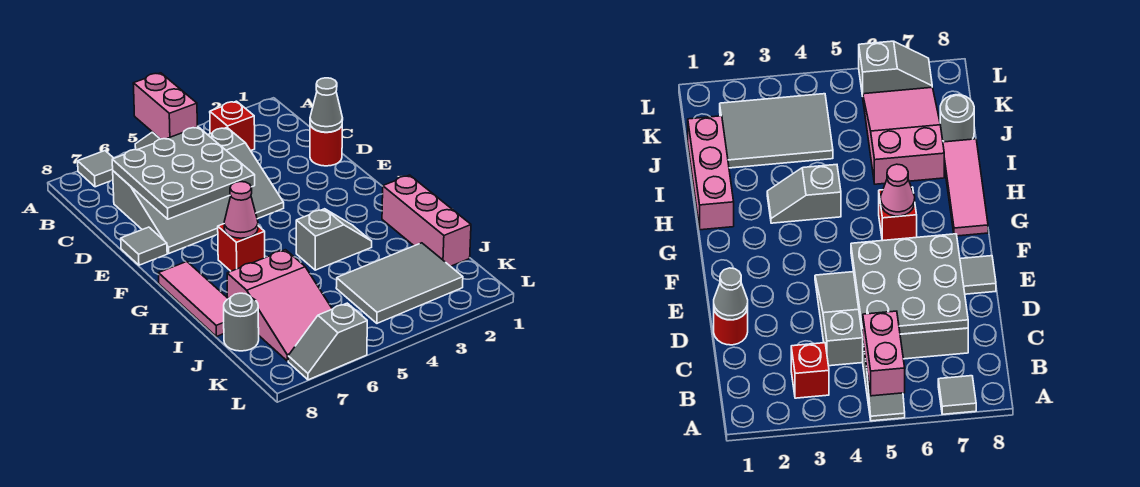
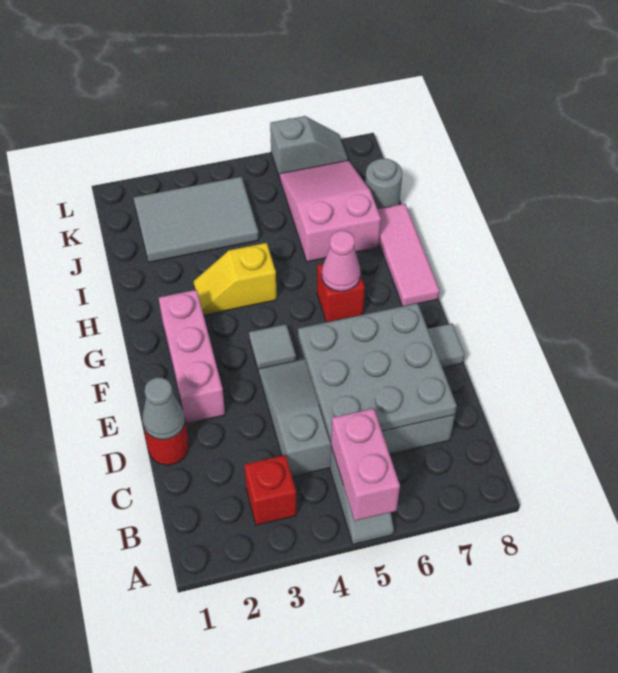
grey tile A7 level 1 -> grey tile F4 level 1
pink brick H1:J1 level 1 -> pink brick E2:G2 level 1
grey slope H3:H4 level 1 top 4 -> yellow slope H3:H4 level 1 top 4

